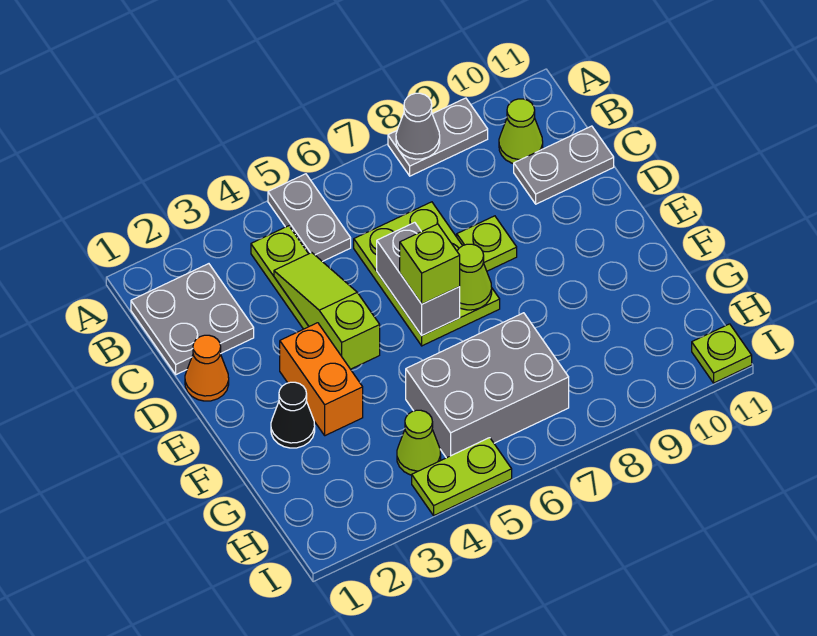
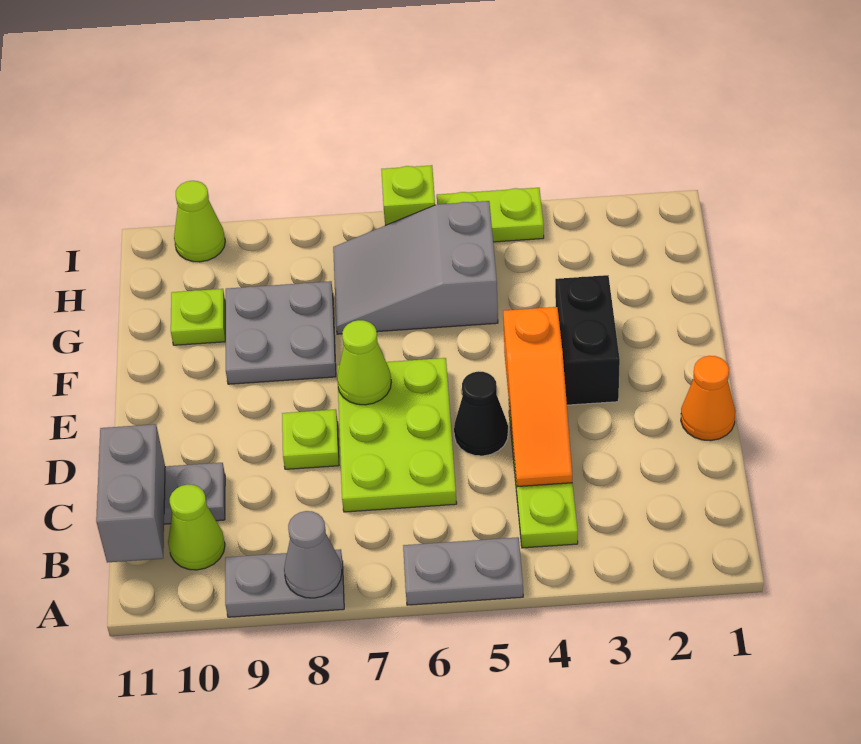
grey plate A5:B5 level 1 -> grey plate A5:A6 level 1
grey plate B1:C2 level 1 -> grey plate F8:G9 level 1
lime slope C4:E4 level 2 top E -> orange slope C4:E4 level 2 top E
grey brick D6:E6 level 2 -> grey brick B11:C11 level 2
orange brick E3:F3 level 1 -> black brick E3:F3 level 1
lime brick E6 level 3 -> lime brick I6 level 1
black cone F2 level 1 -> black cone D5 level 1
grey brick G5:H7 level 1 -> grey slope G5:H7 level 1 top 5
lime cone H4 level 1 -> lime cone I10 level 1
lime plate I11 level 1 -> lime plate G10 level 1

